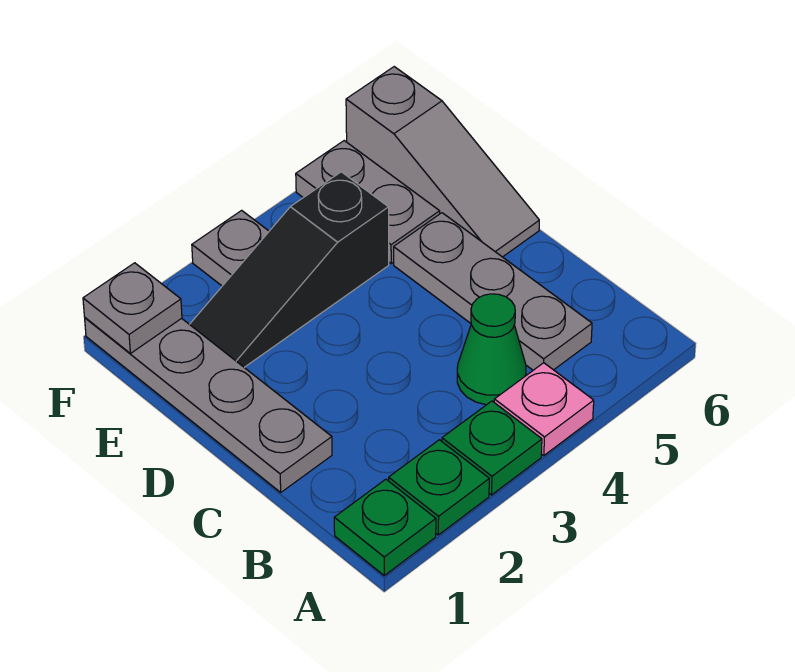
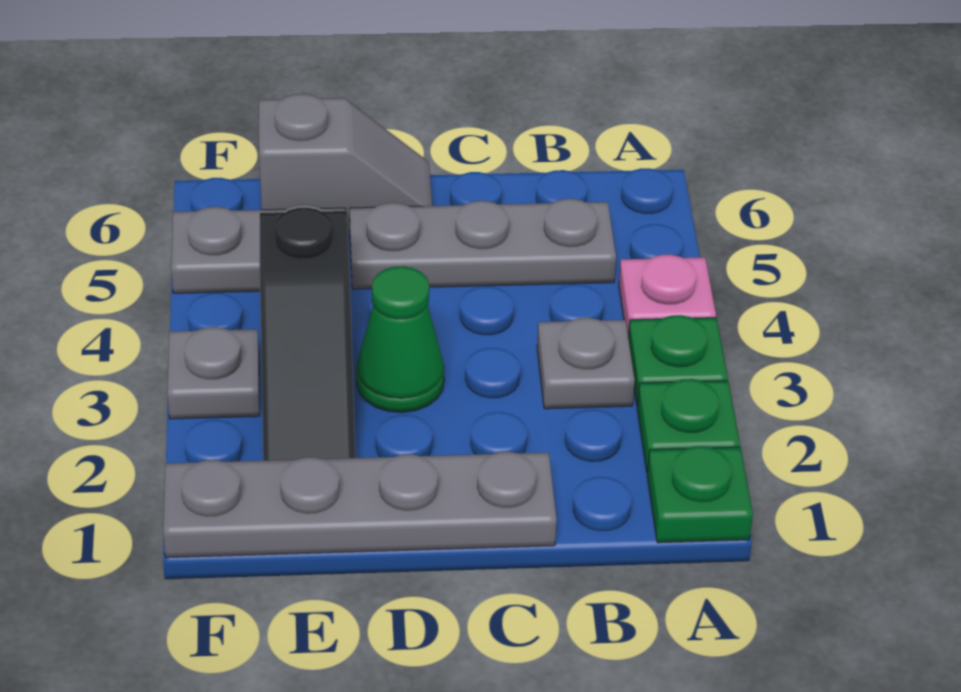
green cone B4 level 1 -> green cone D3 level 1
grey slope D6:F6 level 1 top F -> grey slope D6:E6 level 1 top E
grey plate F1 level 2 -> grey plate B3 level 1

